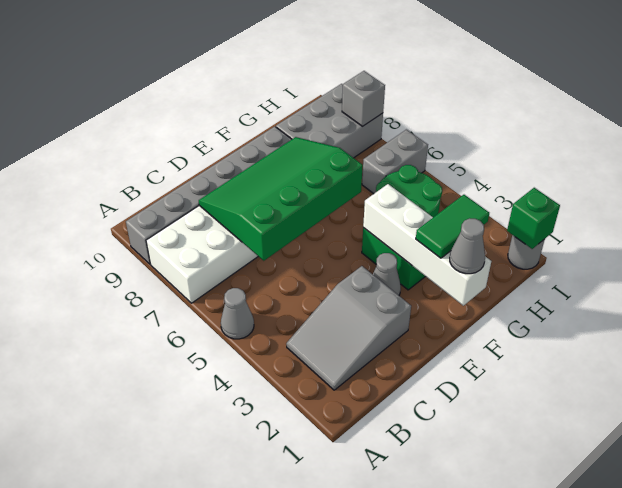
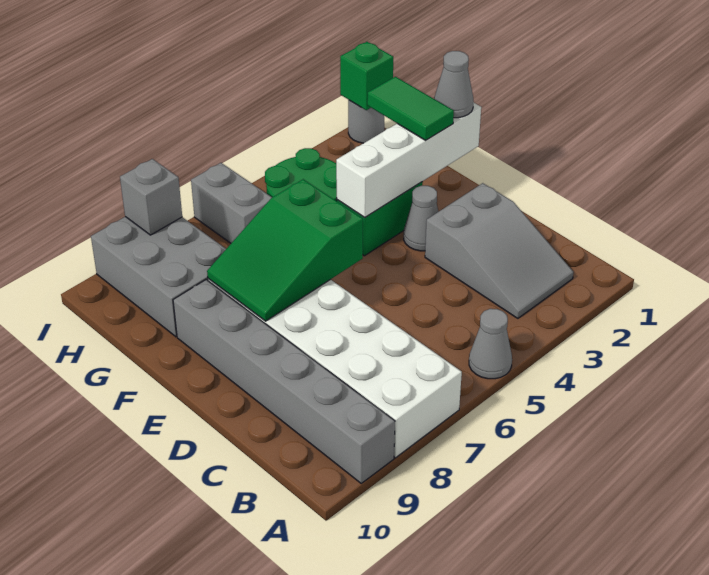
green slope C6:F8 level 2 top 6 -> green slope E6:F8 level 2 top 6

